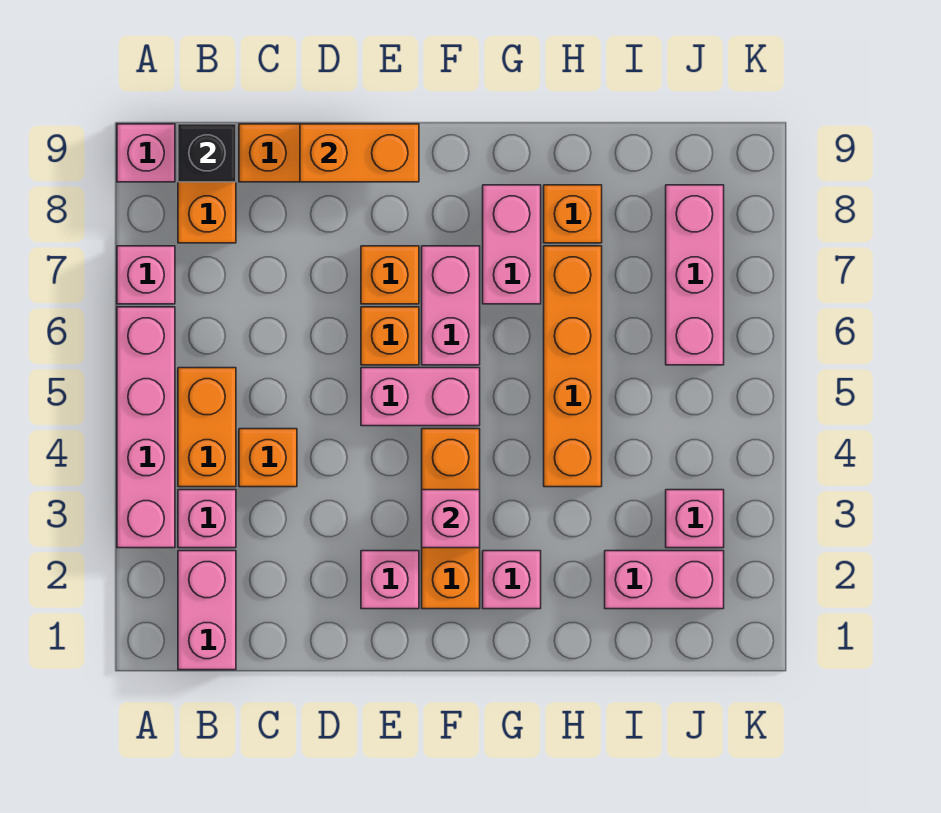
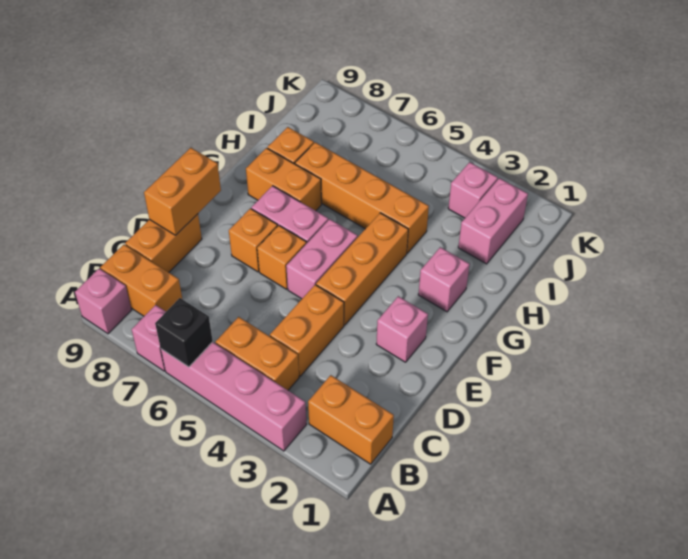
pink brick B1:B2 level 1 -> orange brick B1:B2 level 1
pink brick B3 level 1 -> none
black brick B9 level 2 -> black brick A6 level 2
orange brick C4 level 1 -> orange brick C4:D4 level 1
orange brick F2:F4 level 1 -> orange brick E4:G4 level 1
pink brick F3 level 2 -> none
pink brick G7:G8 level 1 -> orange brick G7:G8 level 1
pink brick J6:J8 level 1 -> none

